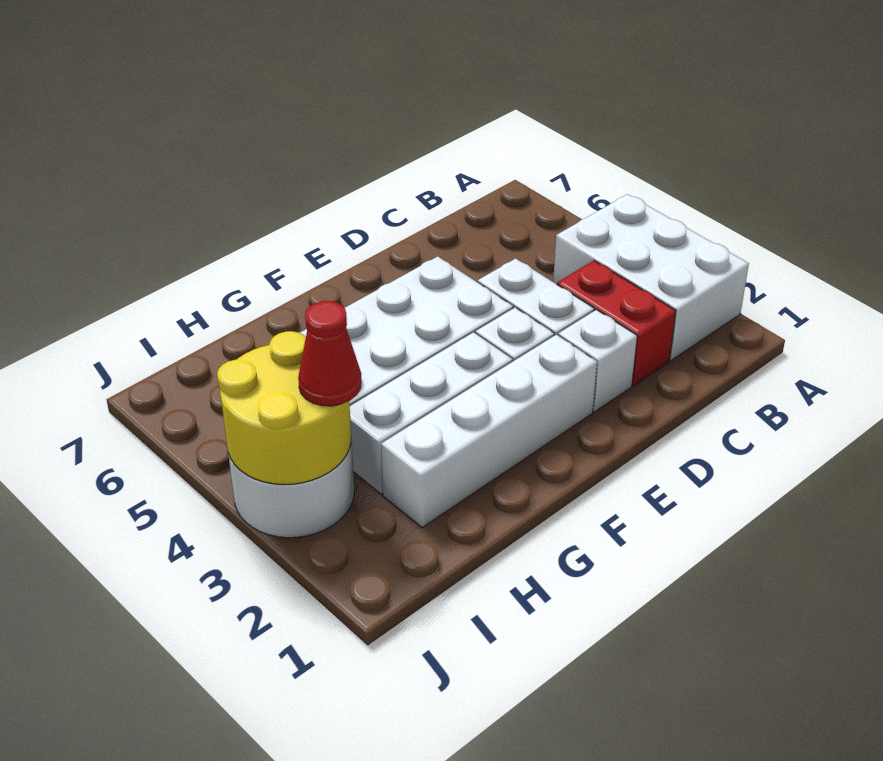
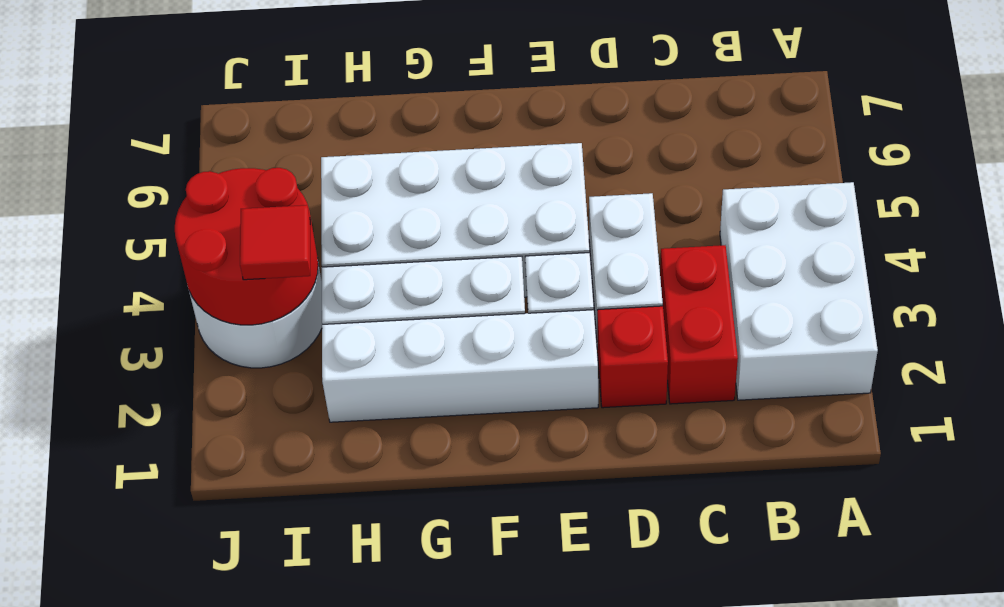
white brick D2 level 1 -> red brick D2 level 1
yellow round brick I3:J4 level 2 -> red round brick I3:J4 level 2
red cone I3 level 3 -> red tile I3 level 3

